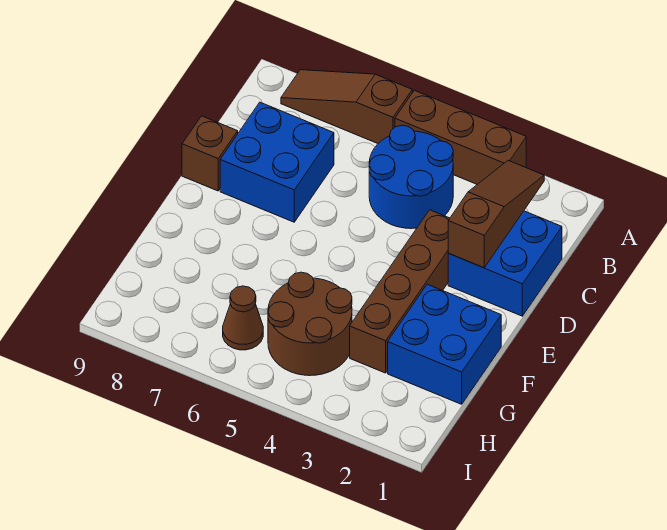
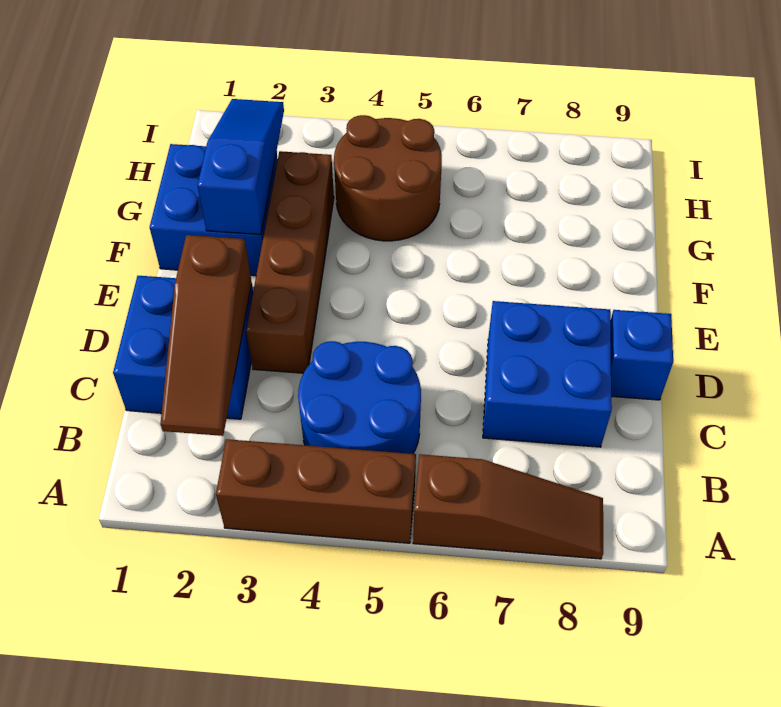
brown brick D9 level 1 -> blue brick D9 level 1
none -> blue slope F2:H2 level 2 top F
brown cone H6 level 1 -> none

